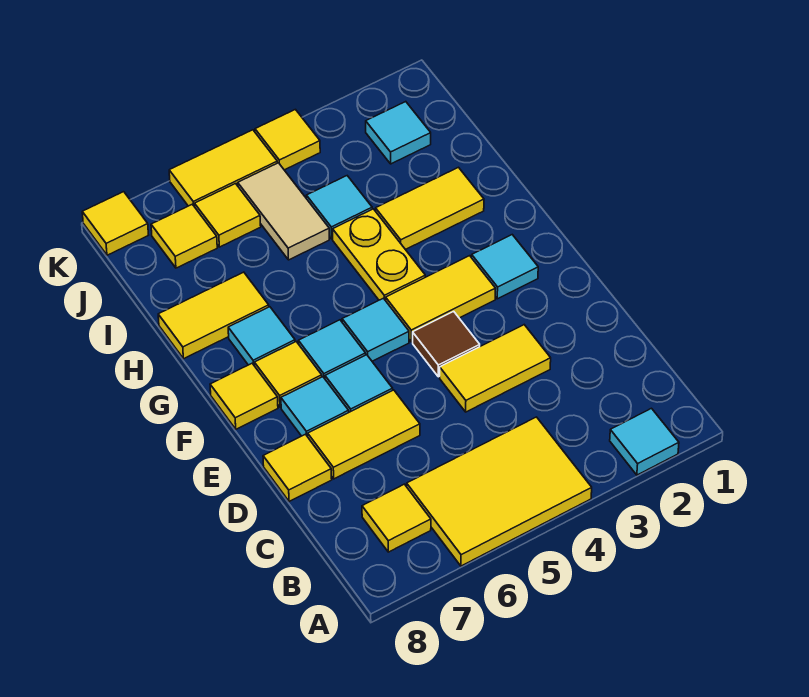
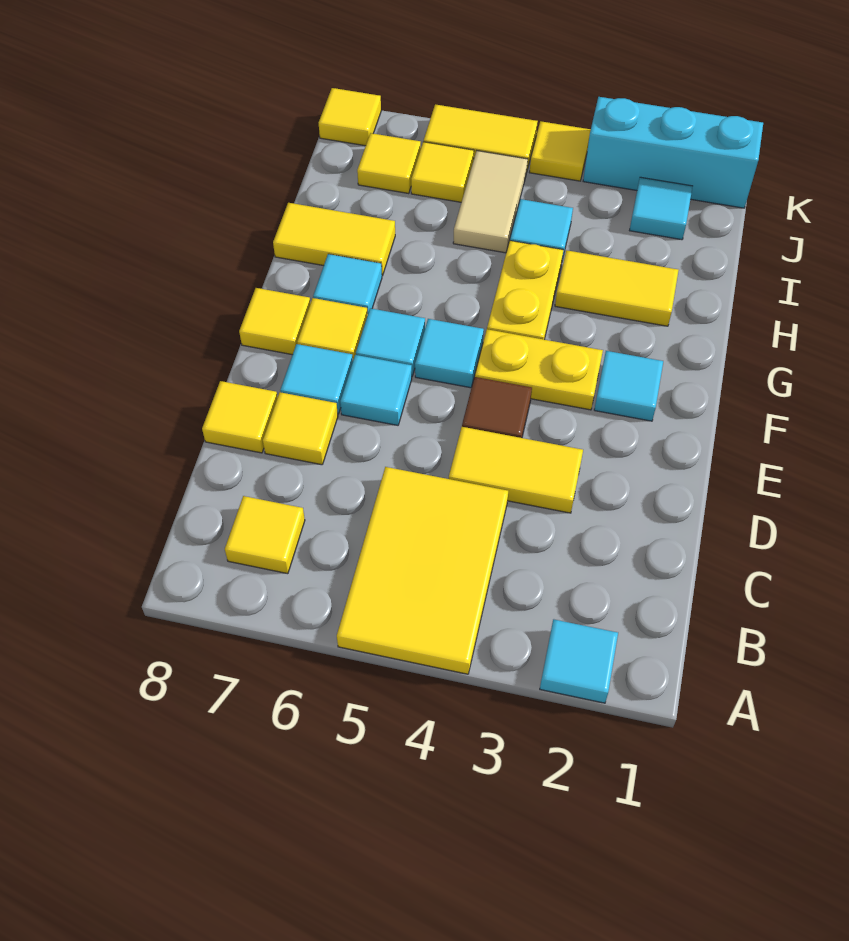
yellow tile A4:B6 level 1 -> yellow tile A4:C5 level 1
yellow tile D6:D7 level 1 -> yellow tile D7 level 1
yellow tile F3:F4 level 1 -> yellow plate F3:F4 level 1
none -> cyan brick K1:K3 level 1

